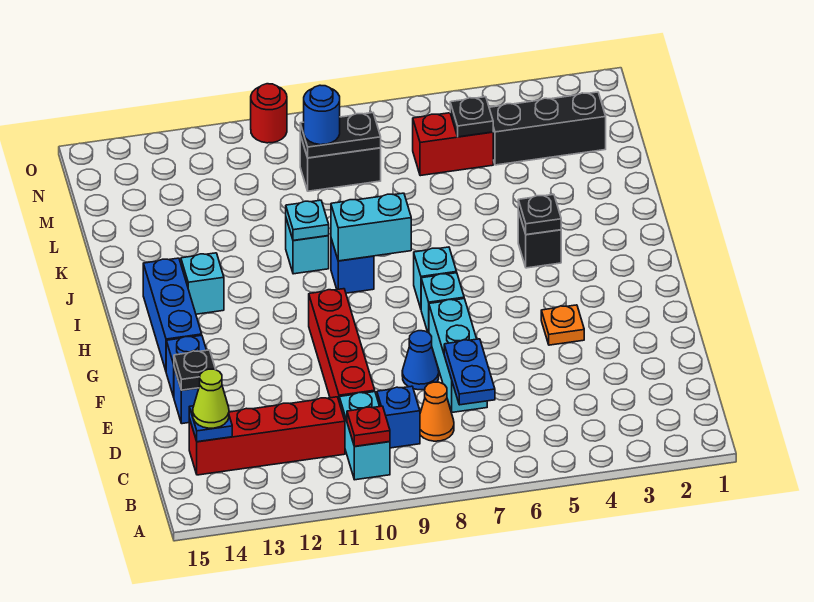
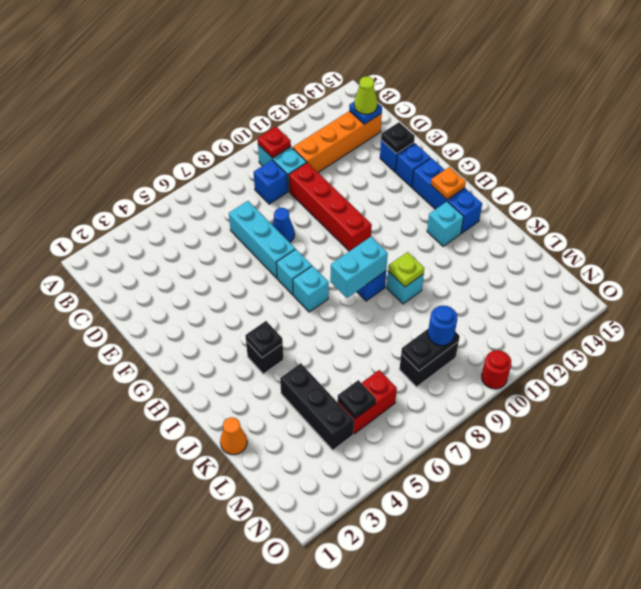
blue plate C7:D7 level 2 -> none
orange cone C8 level 1 -> orange cone K1 level 1
red brick C11:C14 level 1 -> orange brick C11:C14 level 1
orange plate F4 level 1 -> orange plate H14 level 2
cyan plate J10 level 2 -> lime plate J10 level 2
black brick M2:M4 level 1 -> black brick K4:M4 level 1

